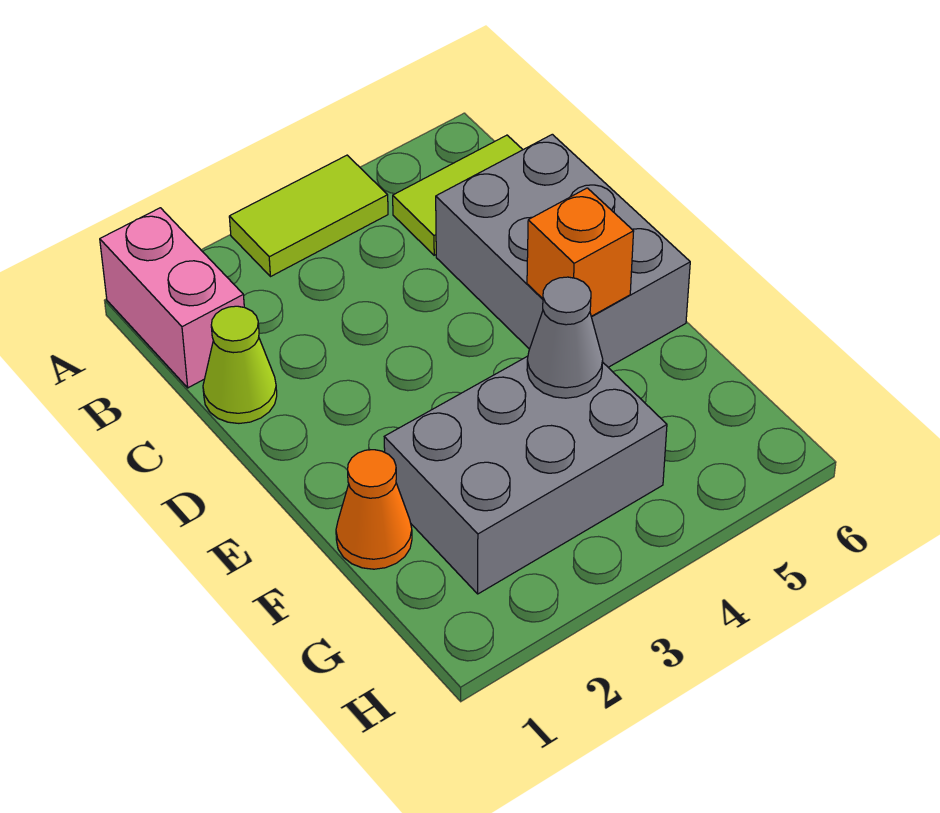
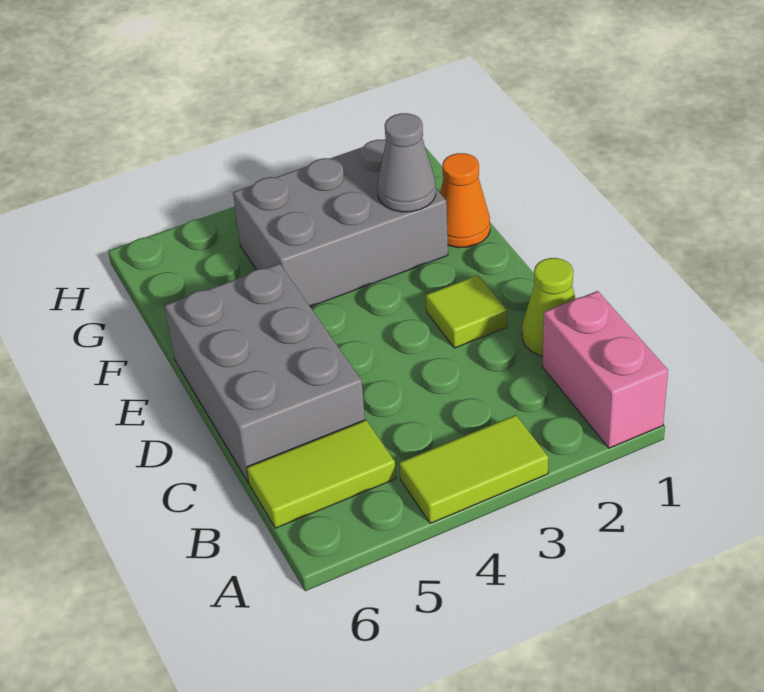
none -> lime tile D2 level 1
orange brick E5 level 2 -> none
grey cone F4 level 2 -> grey cone F2 level 2

